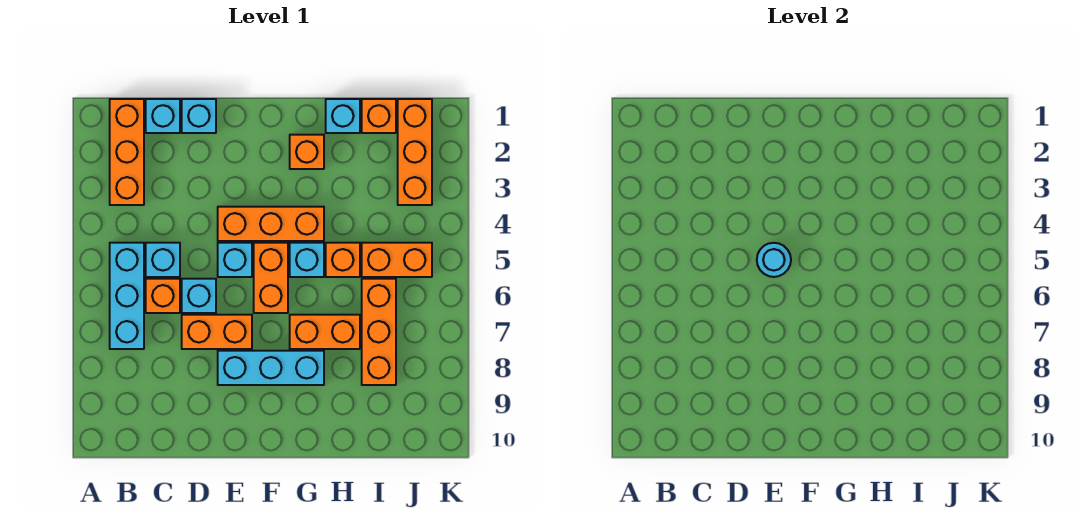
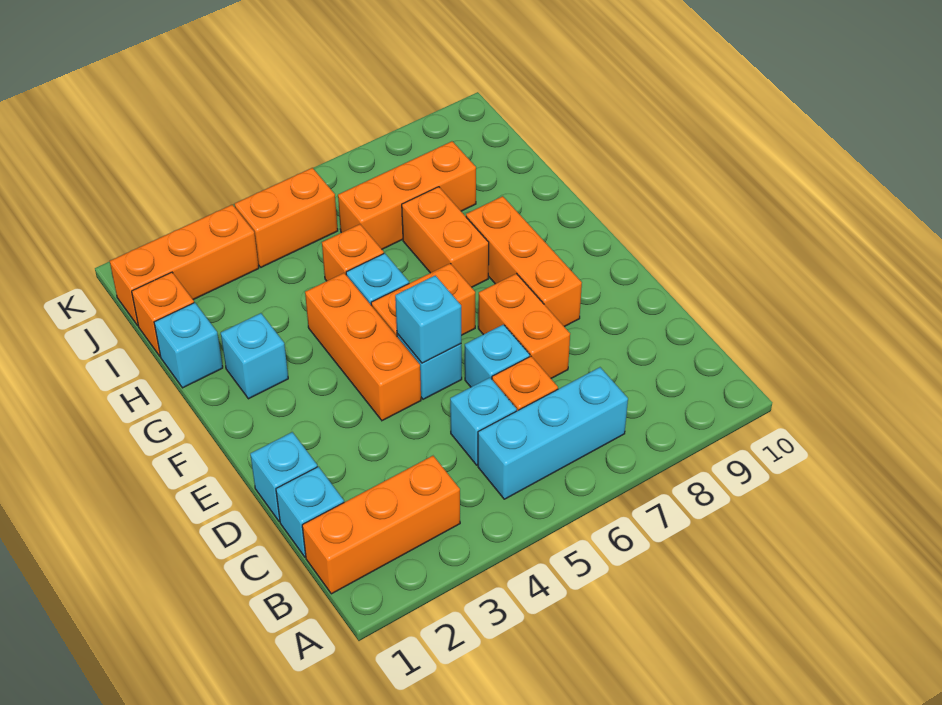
cyan round brick E5 level 2 -> cyan brick E5 level 2
cyan brick E8:G8 level 1 -> orange brick E8:G8 level 1
orange brick G2 level 1 -> cyan brick G2 level 1
orange brick I5:J5 level 1 -> orange brick J4:J5 level 1

